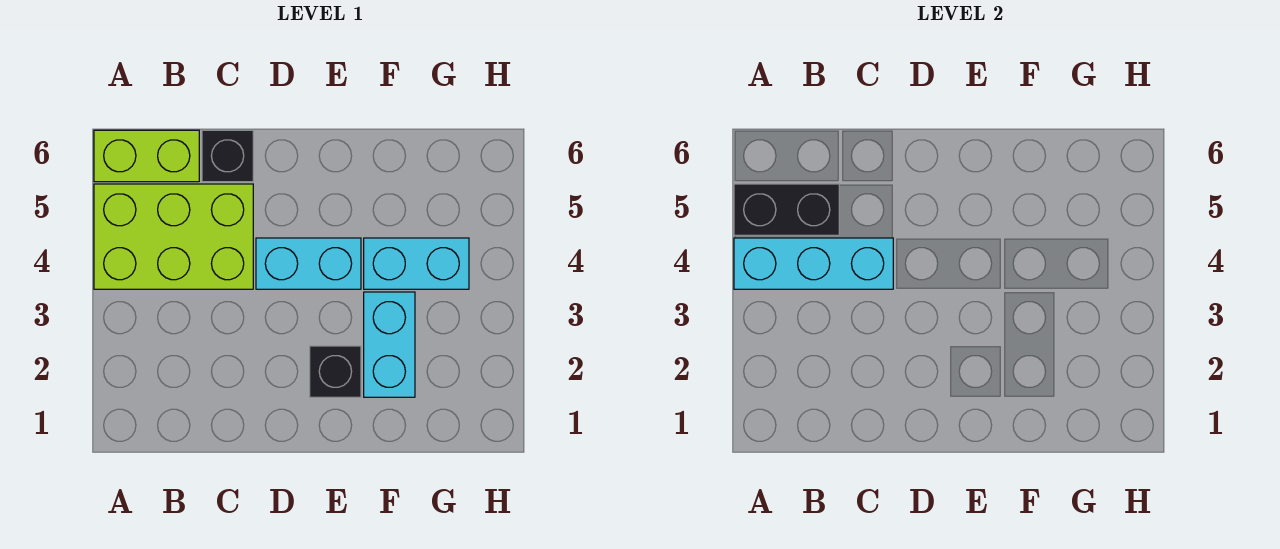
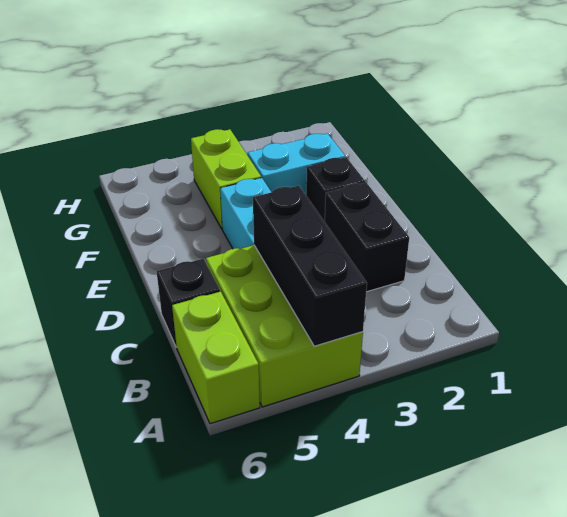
cyan brick A4:C4 level 2 -> black brick A4:C4 level 2
black brick A5:B5 level 2 -> black brick C2:D2 level 1
cyan brick F4:G4 level 1 -> lime brick F4:G4 level 1

